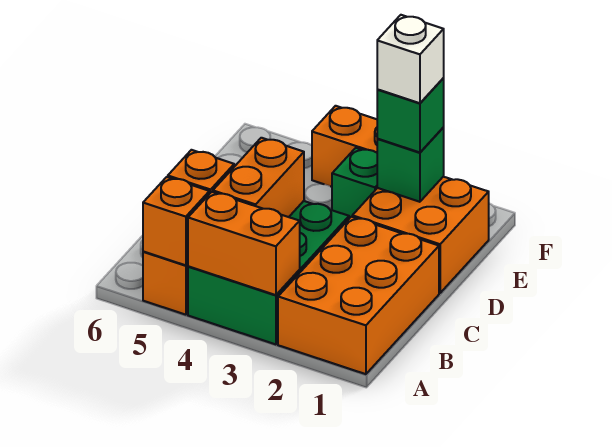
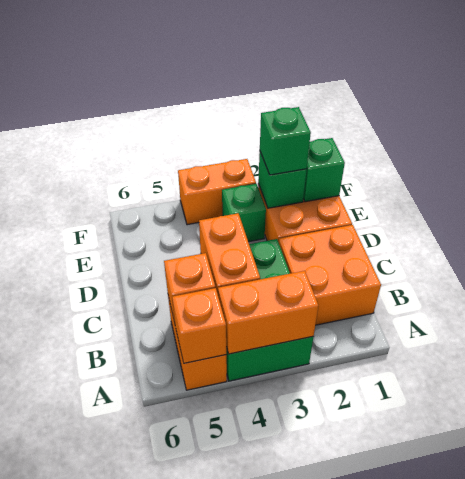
orange brick A1:C2 level 1 -> orange brick B1:C2 level 1
none -> green brick E1 level 2
white brick E2 level 4 -> none

